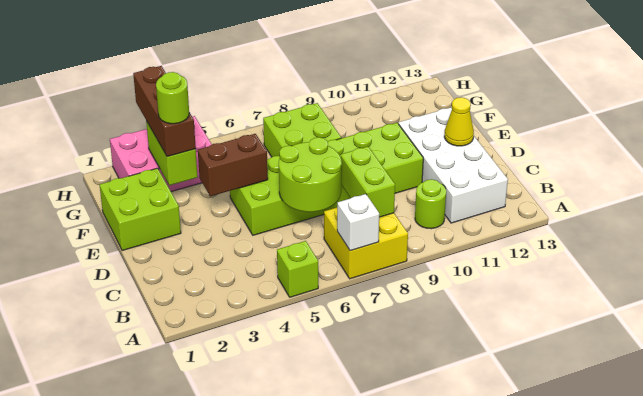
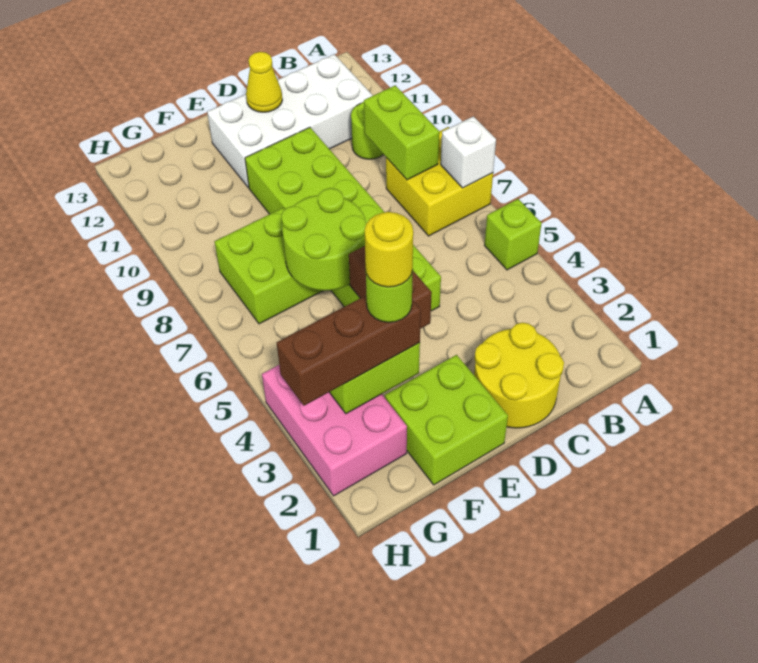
lime brick B8:C8 level 2 -> lime brick B8:B9 level 2
none -> yellow round brick C1:D2 level 1
lime round brick C6:D7 level 2 -> lime round brick E6:F7 level 2
none -> yellow round brick F3 level 5

